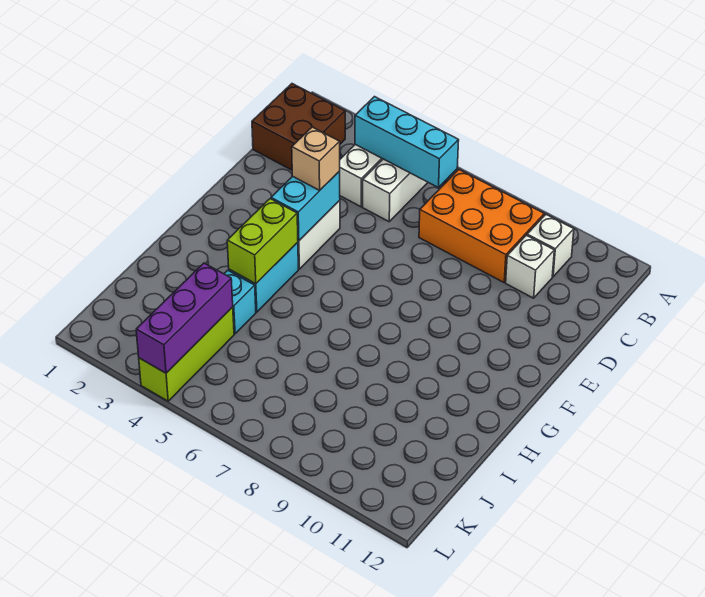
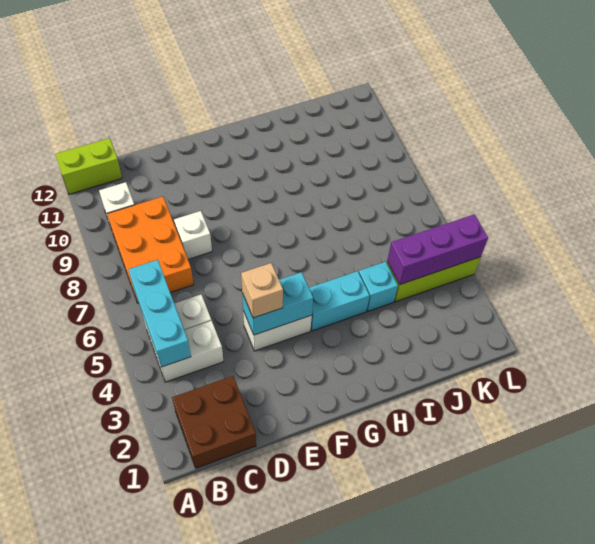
white brick C10 level 1 -> white brick D8 level 1
lime brick G4:H4 level 2 -> lime brick A12:B12 level 1

